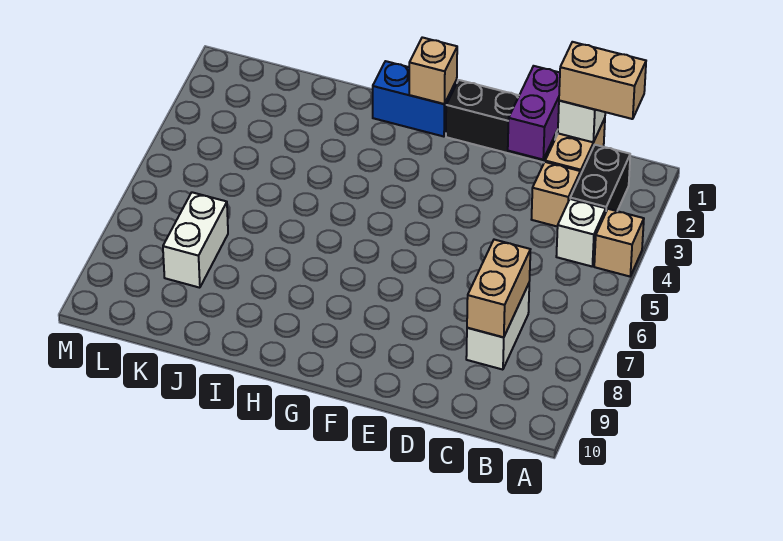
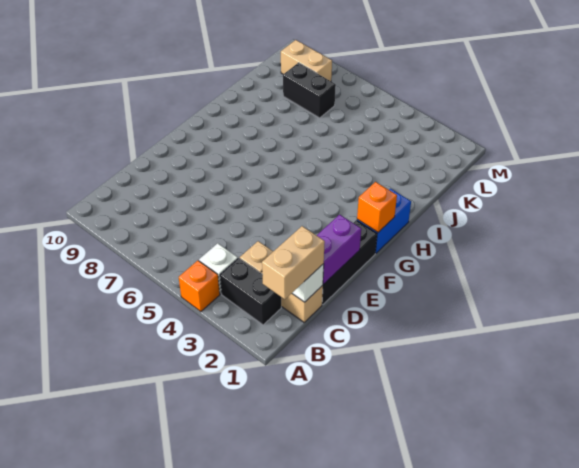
tan brick A4 level 1 -> orange brick A4 level 1
white brick C7:C8 level 1 -> none
tan brick C7:C8 level 2 -> tan brick L8:L9 level 1
purple brick D1:D2 level 2 -> purple brick D1:E1 level 2
tan brick G1 level 2 -> orange brick G1 level 2
white brick K7:K8 level 1 -> black brick K7:K8 level 1

